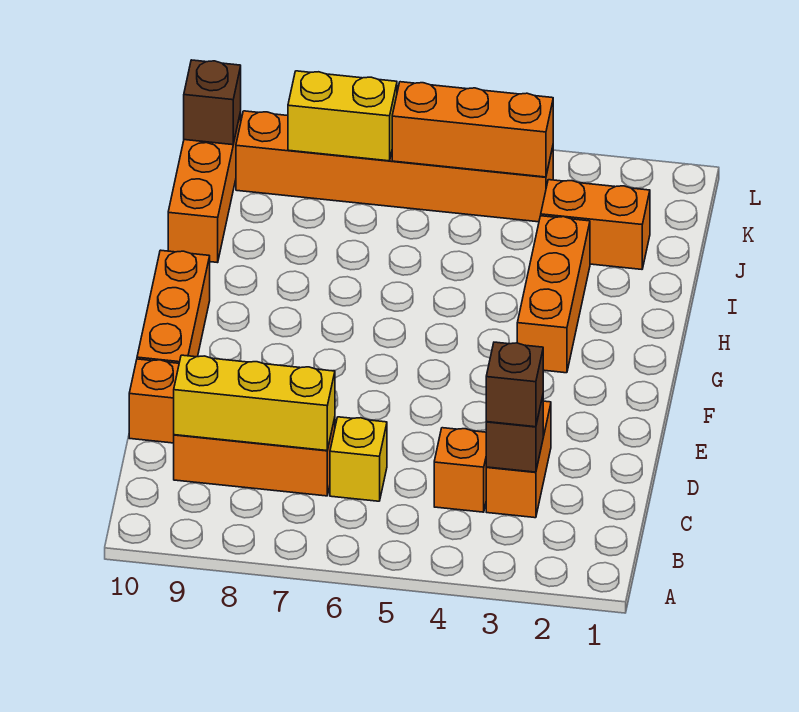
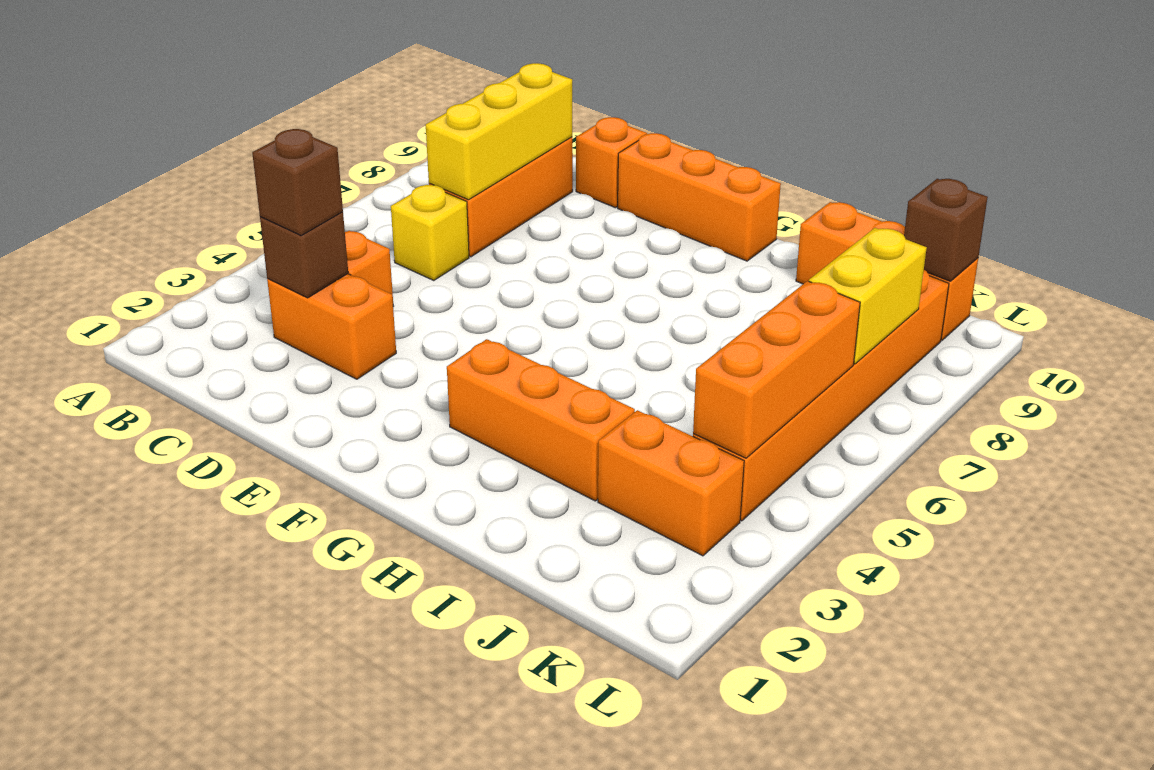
orange brick J2:J3 level 1 -> orange brick J3:K3 level 1

